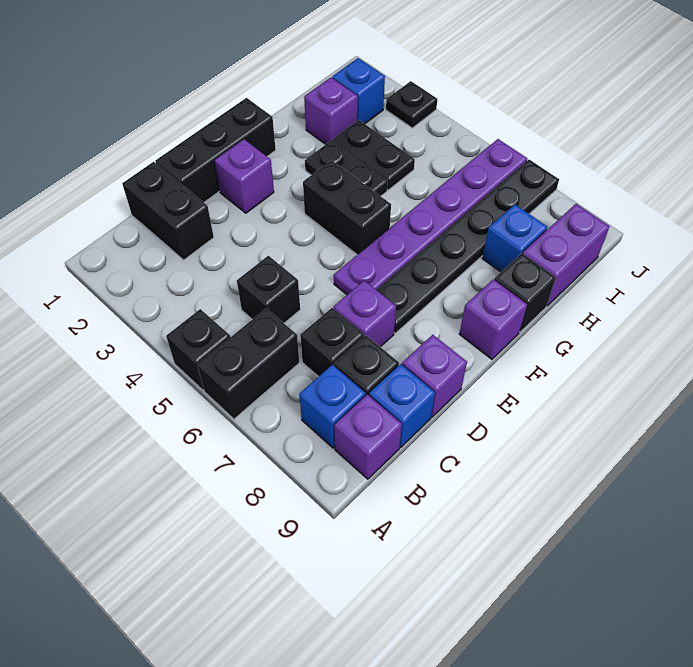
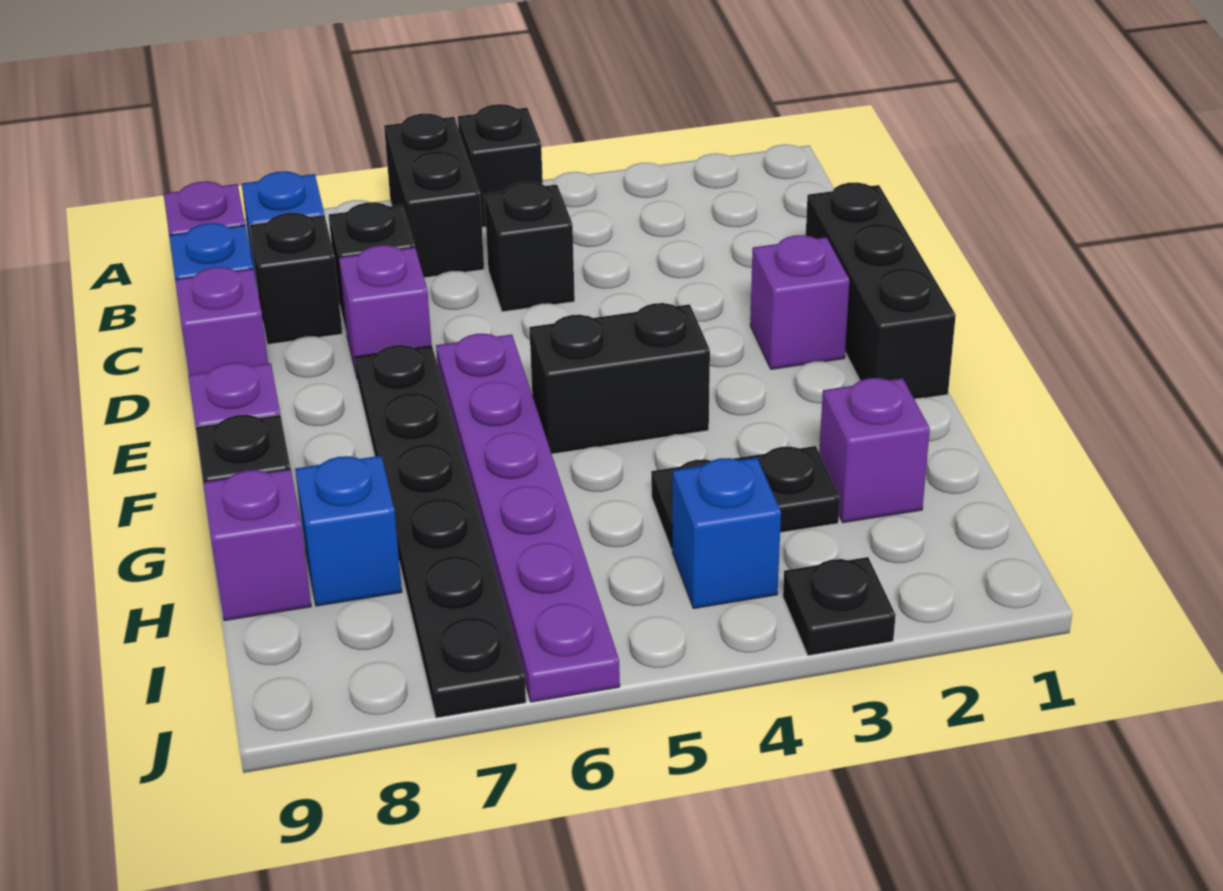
black brick C1:C2 level 1 -> none
black plate G3:G4 level 1 -> none
purple brick H9:I9 level 1 -> purple brick H9 level 1
blue brick I2 level 1 -> blue brick I4 level 1

